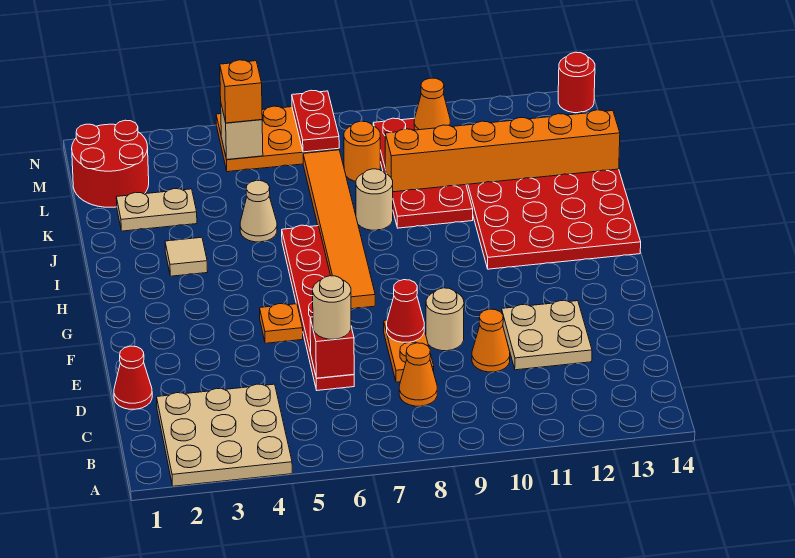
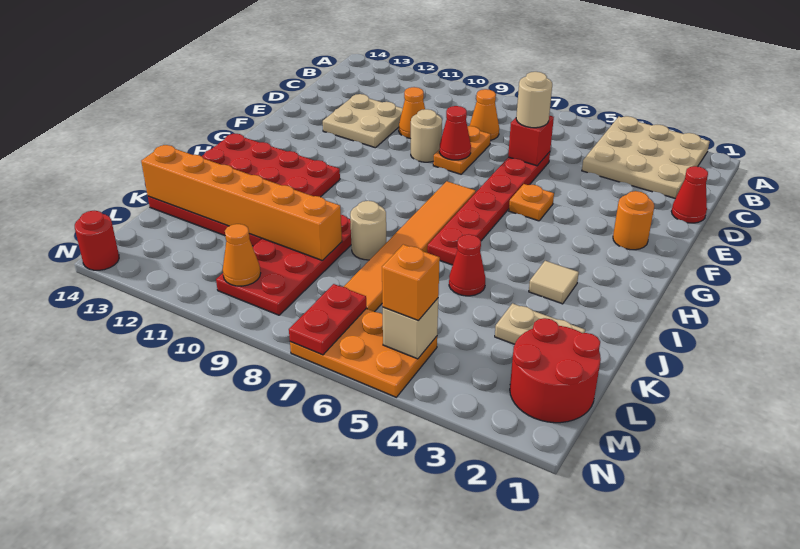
tan cone J5 level 1 -> red cone J5 level 1
orange round brick L8 level 1 -> orange round brick F2 level 1

